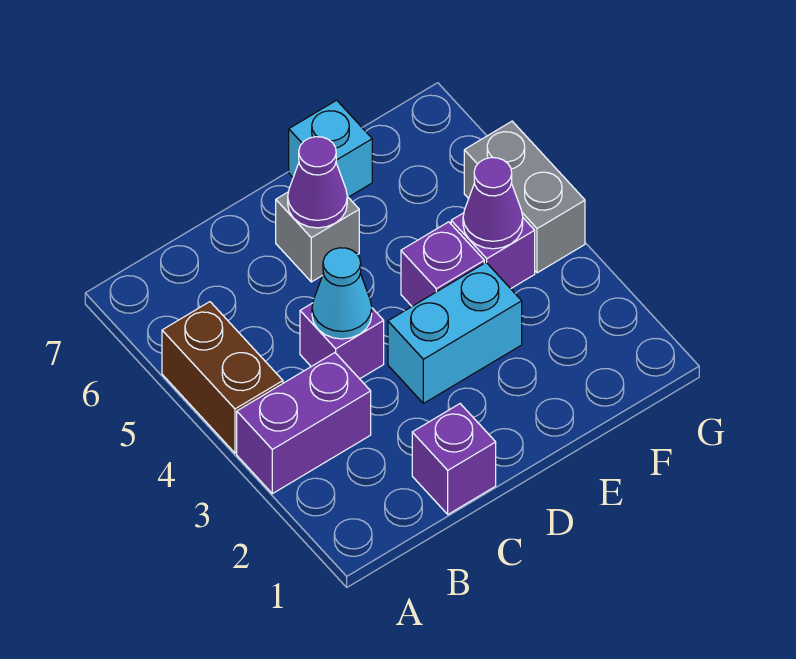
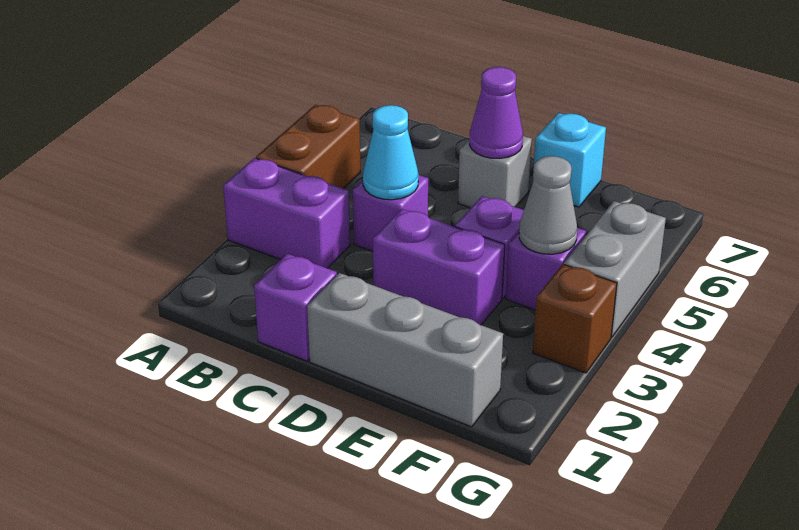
none -> grey brick D1:F1 level 1
cyan brick D3:E3 level 1 -> purple brick D3:E3 level 1
purple cone F4 level 2 -> grey cone F4 level 2
none -> brown brick G3 level 1

